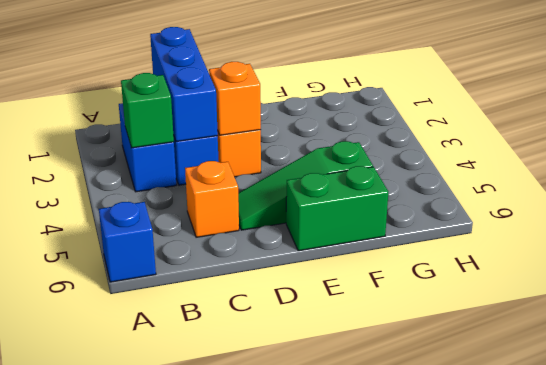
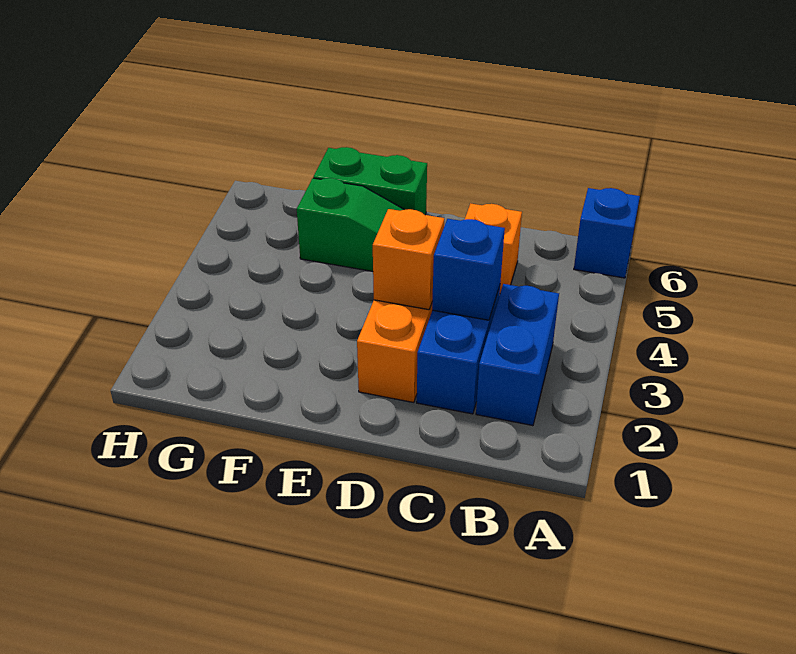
green brick B3 level 2 -> none
blue brick C1:C3 level 2 -> blue brick C3 level 2

